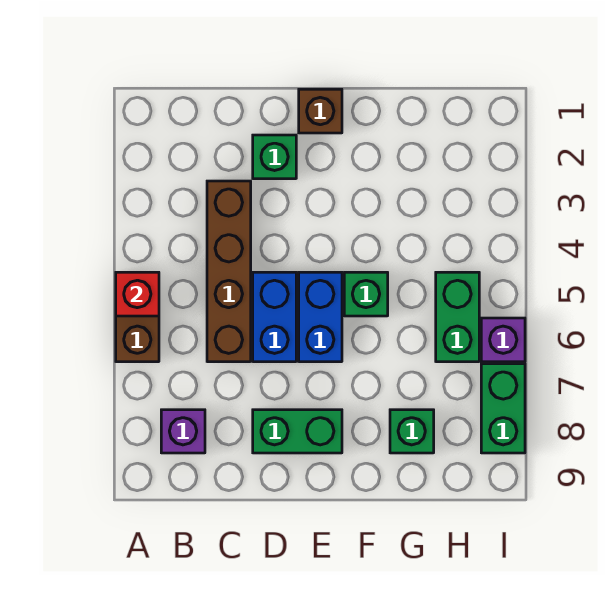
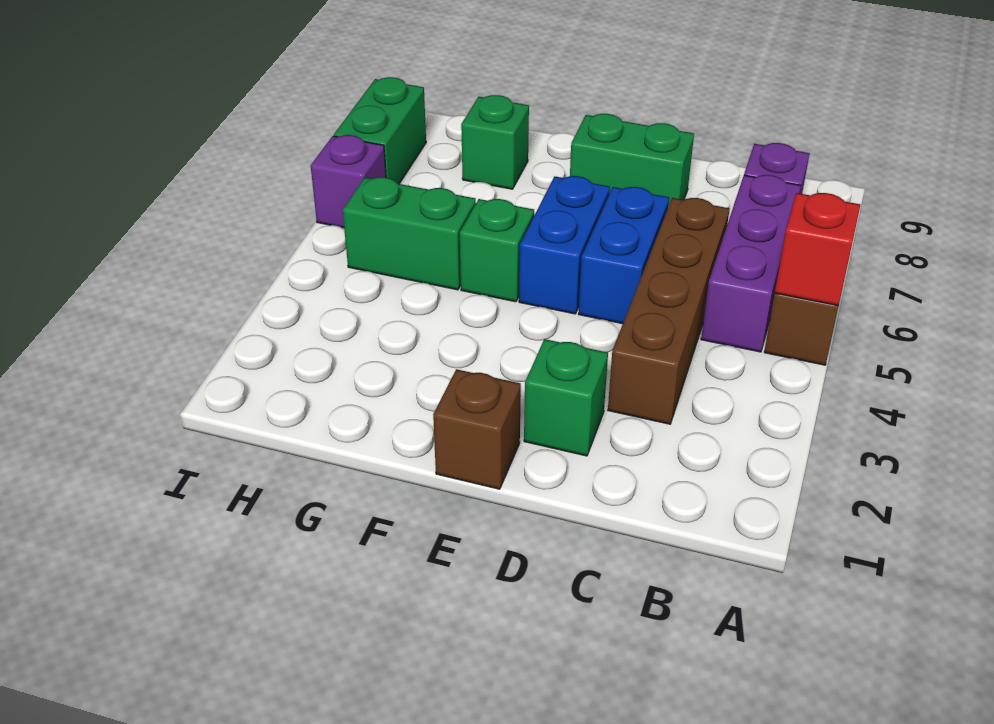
none -> purple brick B5:B7 level 1
green brick H5:H6 level 1 -> green brick G5:H5 level 1

